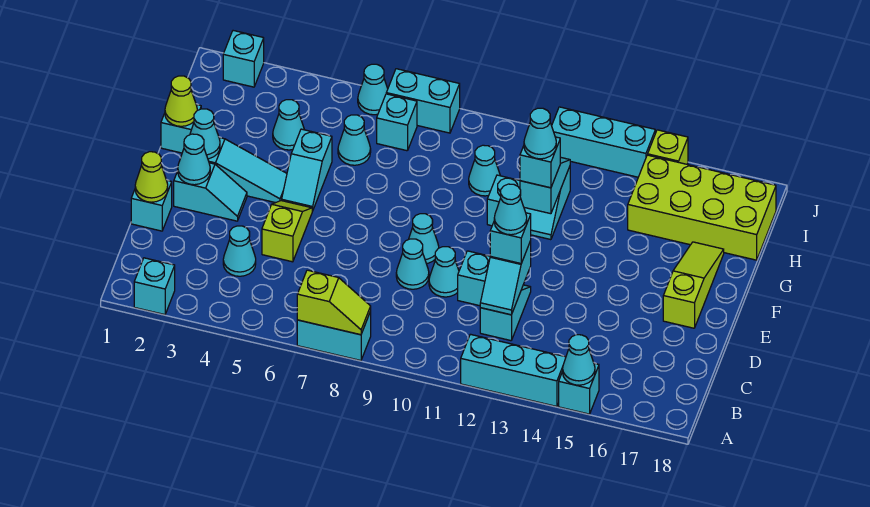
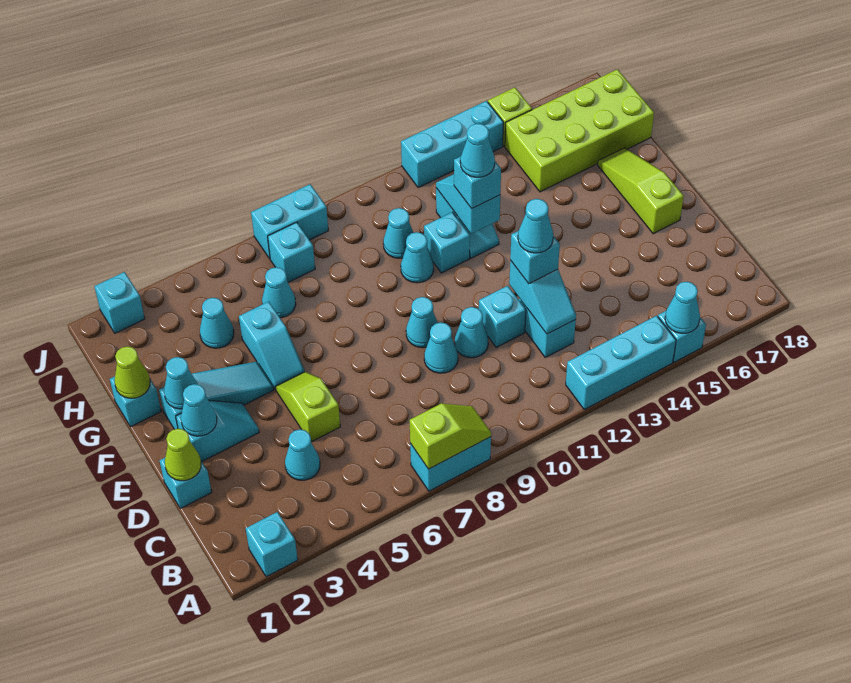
cyan cone J6 level 1 -> cyan cone G10 level 1

